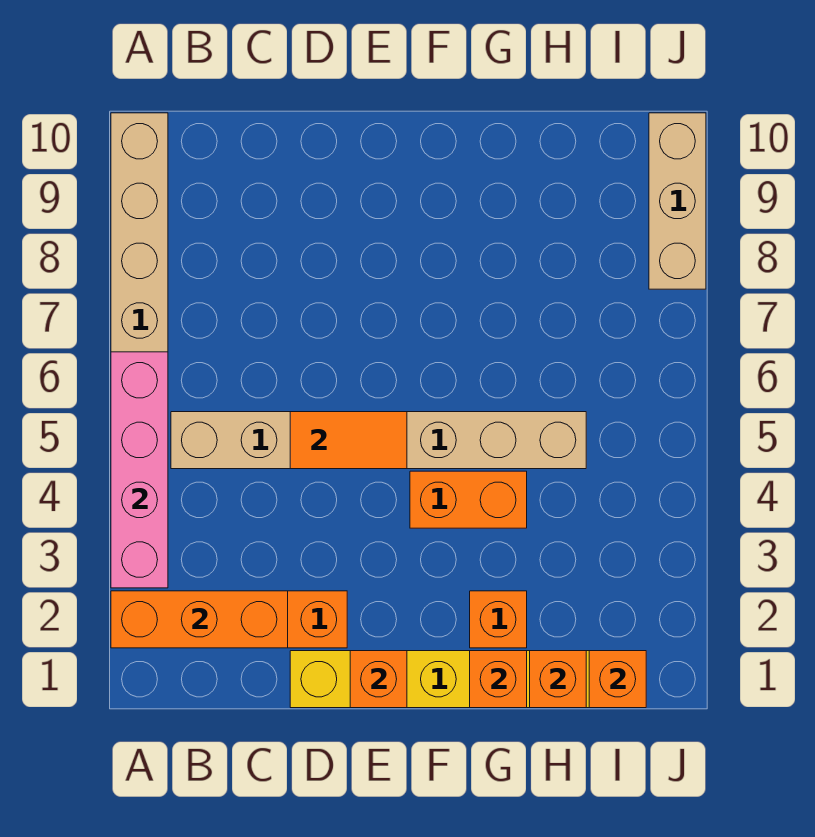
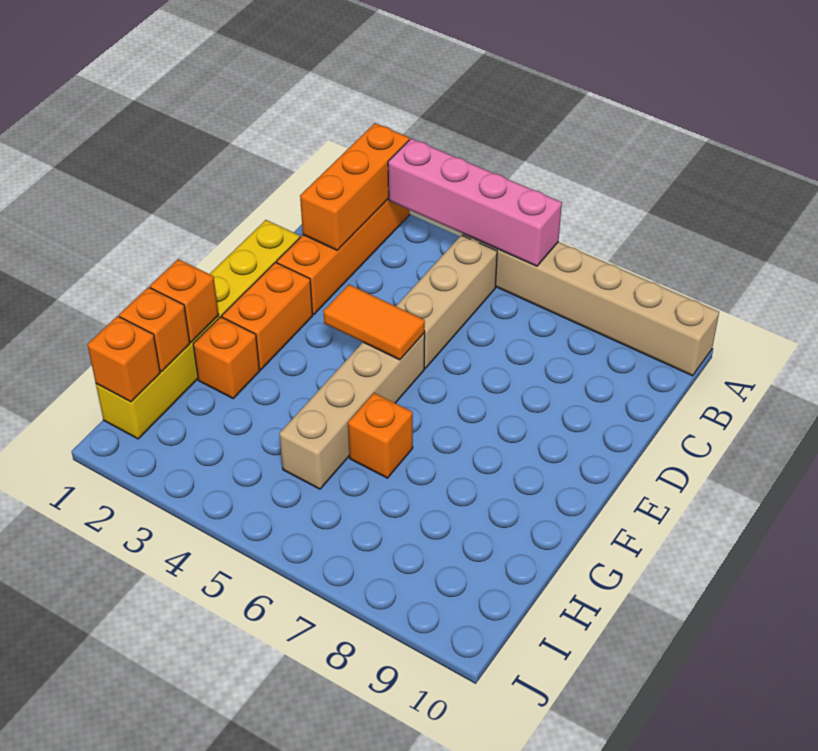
orange tile D5:E5 level 2 -> orange tile E4:E5 level 2
orange brick E1 level 2 -> orange brick G6 level 1
orange brick F4:G4 level 1 -> orange brick E2:F2 level 1
tan brick J8:J10 level 1 -> none

